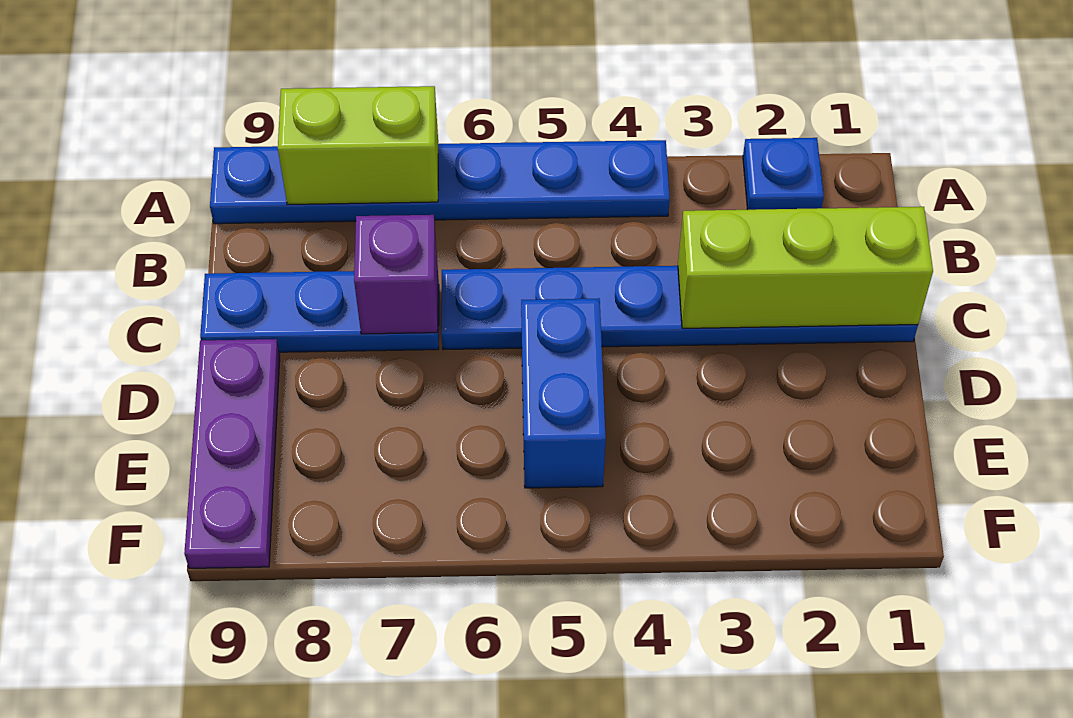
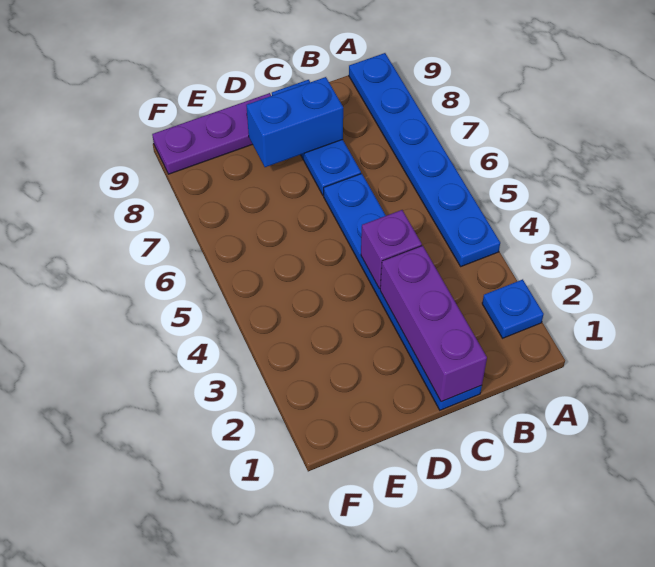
lime brick A7:A8 level 2 -> none
lime brick C1:C3 level 2 -> purple brick C1:C3 level 2
purple brick C7 level 2 -> purple brick C4 level 2
blue brick D5:E5 level 1 -> blue brick C8:D8 level 2

